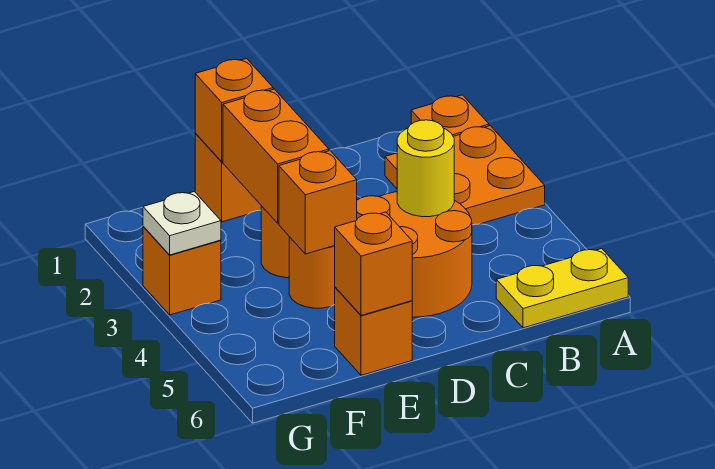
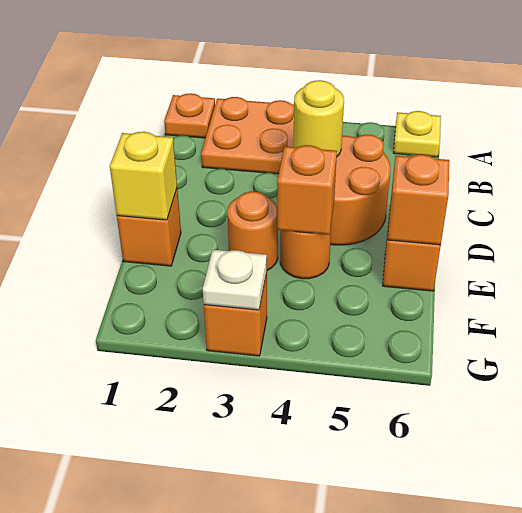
yellow plate A6:B6 level 1 -> yellow plate A6 level 1
orange brick E1 level 2 -> yellow brick E1 level 2
orange brick E2:E3 level 2 -> none

